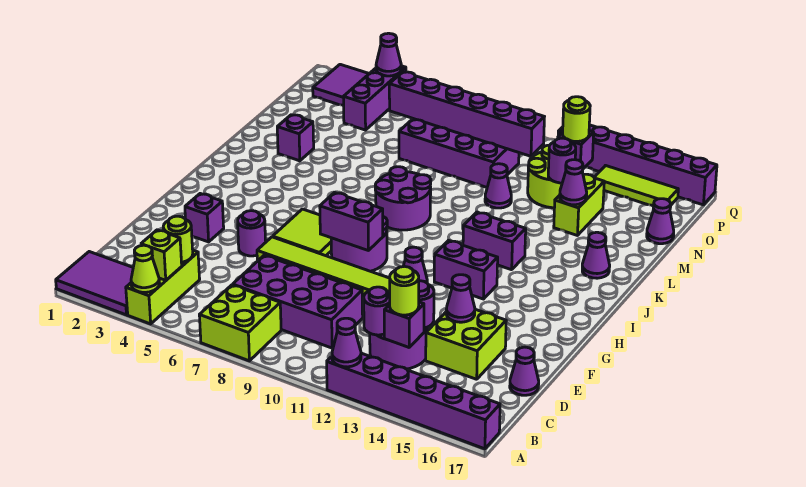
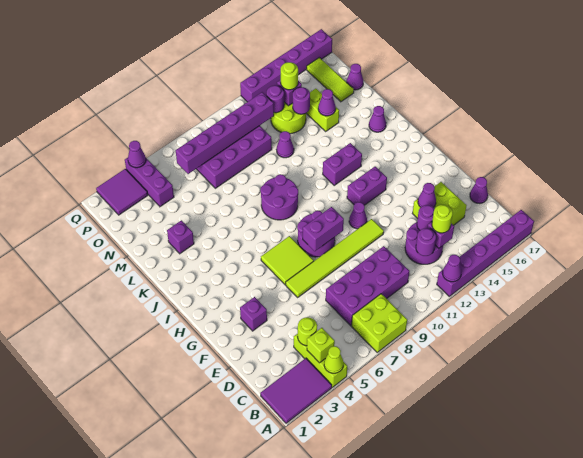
purple round brick F5 level 1 -> purple round brick O12 level 2
lime tile P14:P16 level 1 -> lime tile N16:P16 level 1

